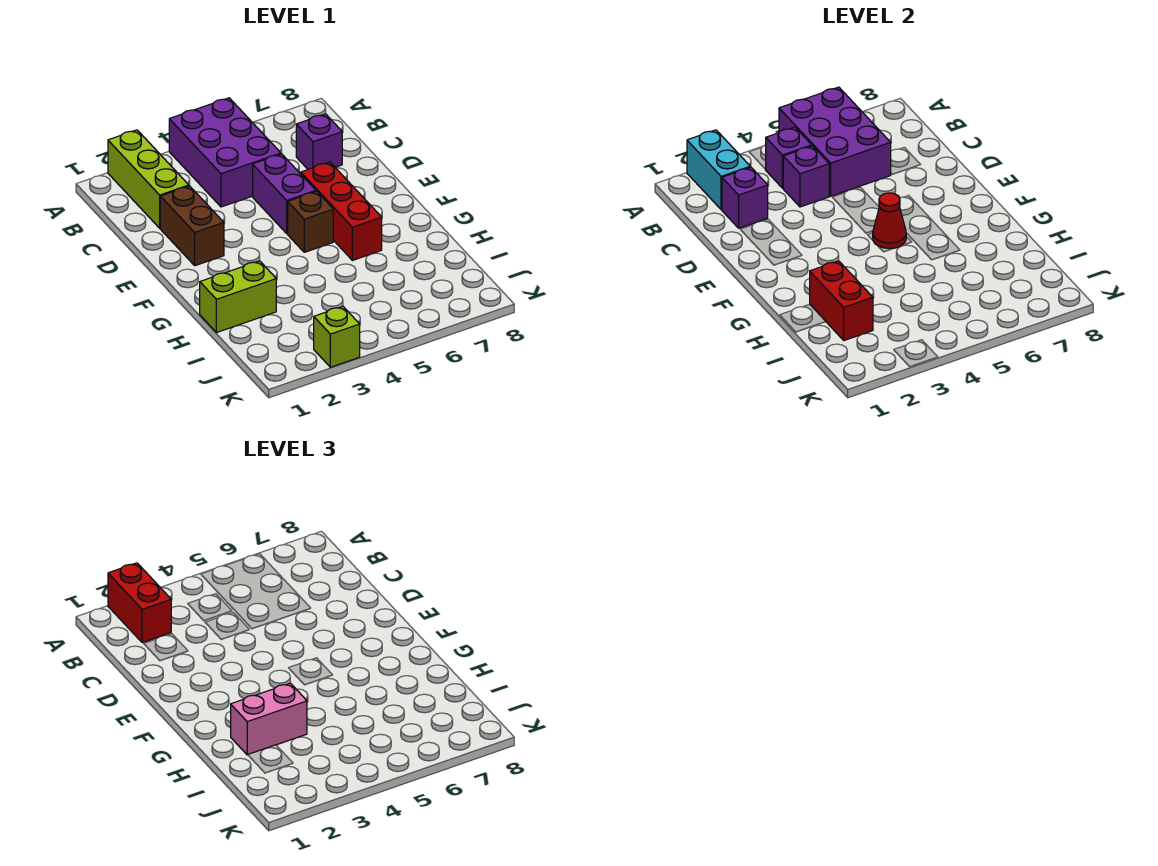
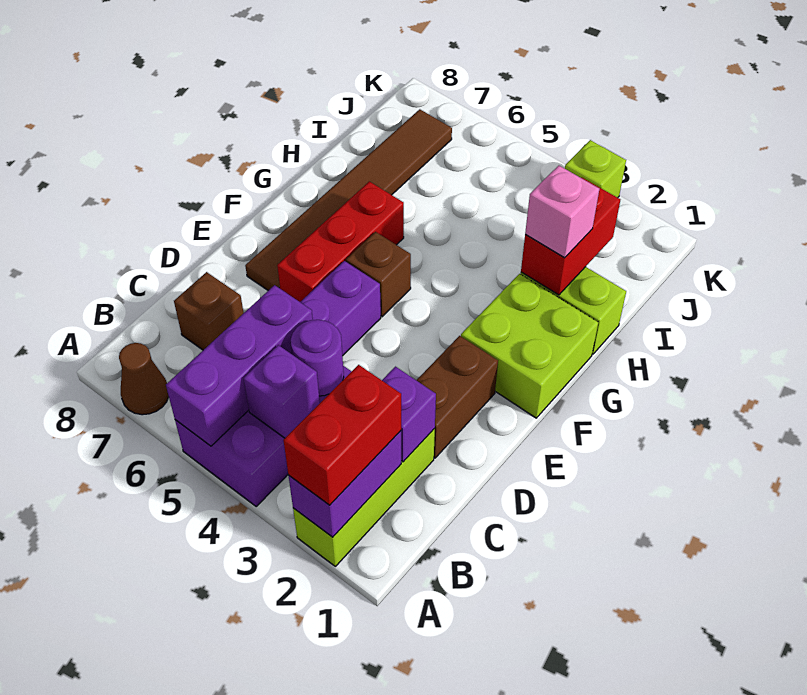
cyan brick A2:B2 level 2 -> purple brick A2:B2 level 2
purple brick A5:C6 level 2 -> purple brick A5:C5 level 2
none -> brown cone A7 level 1
purple brick C4 level 2 -> purple round brick C4 level 2
purple brick C7 level 1 -> brown brick C7 level 1
none -> brown tile E7:J7 level 1
none -> lime brick F1:G2 level 1
red cone F5 level 2 -> none
pink brick H2:H3 level 3 -> pink brick H2 level 3

